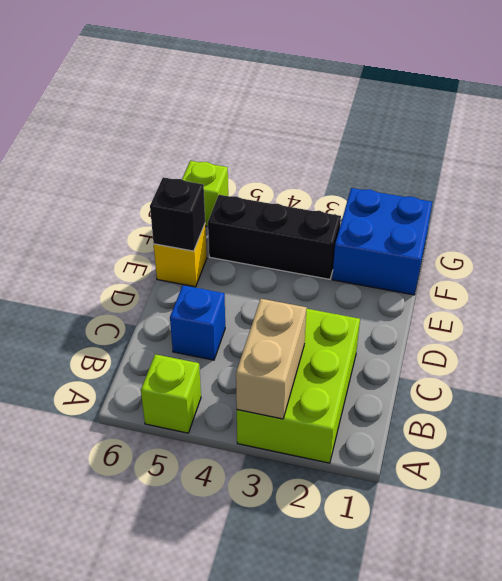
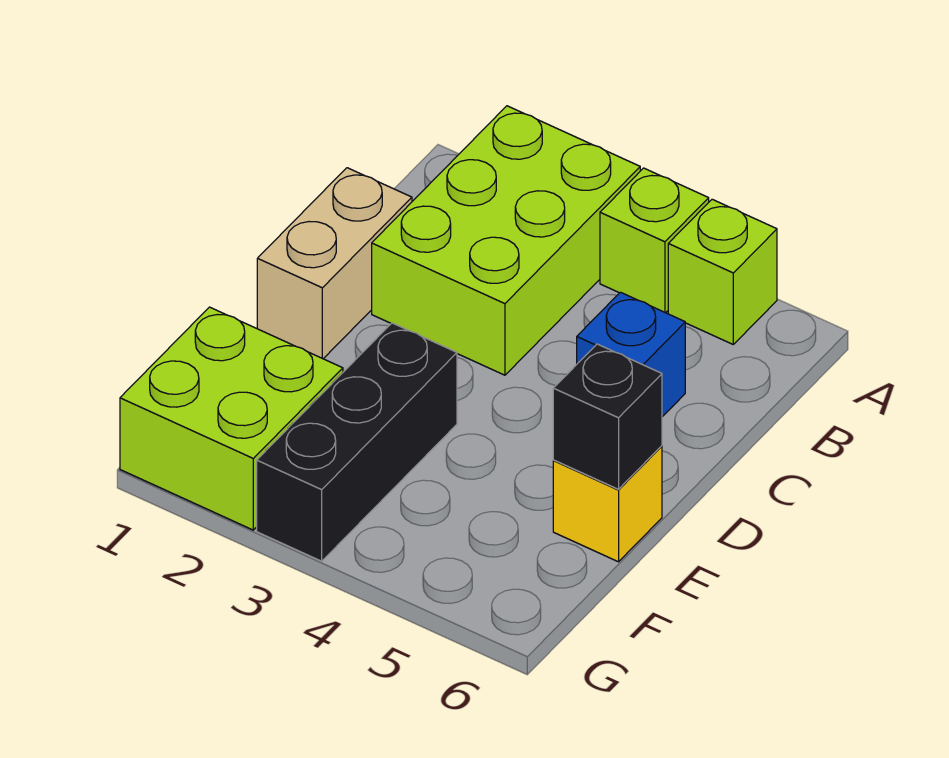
tan brick A3:B3 level 2 -> tan brick C1:D1 level 1
blue brick F1:G2 level 1 -> lime brick F1:G2 level 1
black brick F3:F5 level 1 -> black brick E3:G3 level 1
lime brick G6 level 1 -> lime brick A4 level 1

